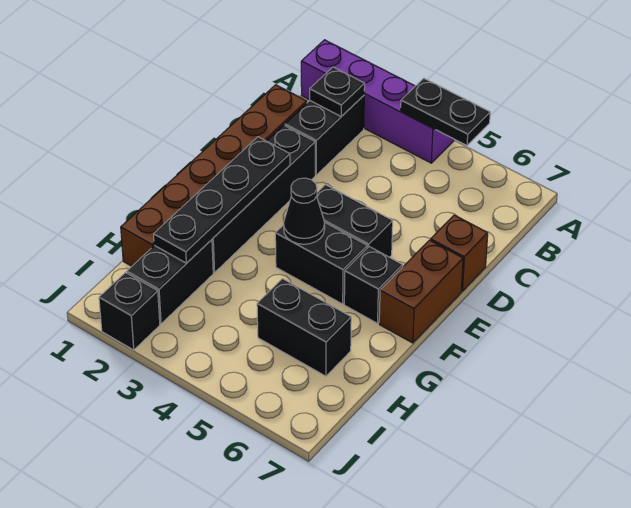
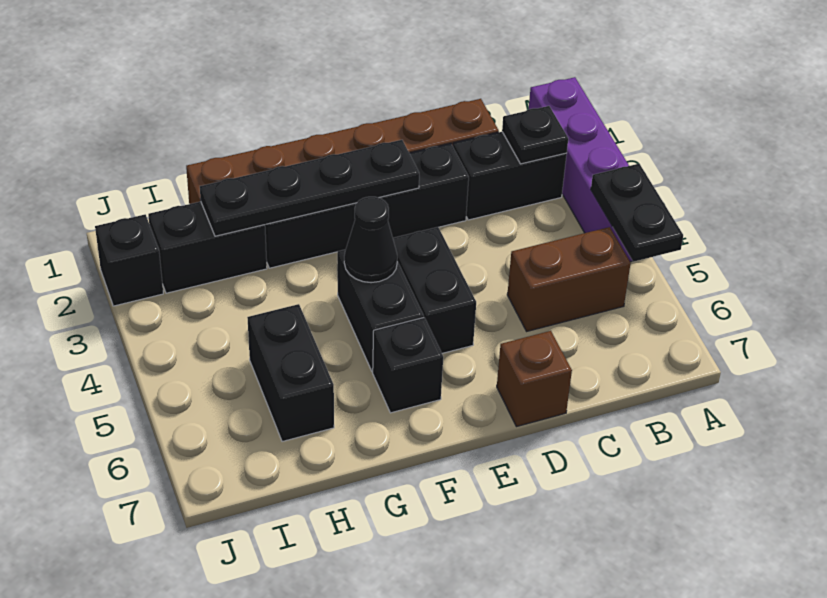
brown brick E7:F7 level 1 -> brown brick B5:C5 level 1

